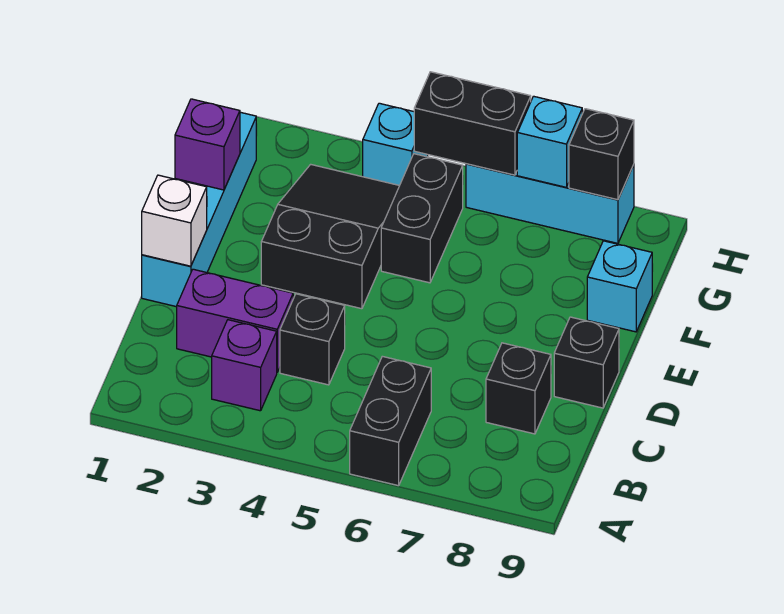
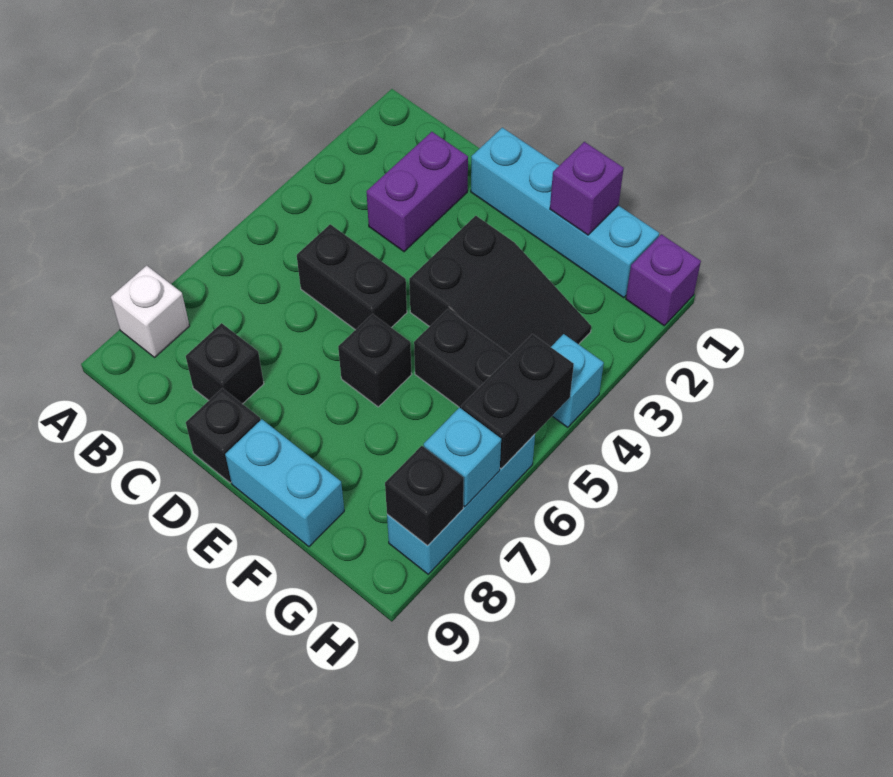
black brick A6:B6 level 1 -> black brick C5:D5 level 1
purple brick B3 level 1 -> purple brick H1 level 1
black brick C4 level 1 -> black brick E6 level 1
white brick D1 level 2 -> white brick A8 level 1
cyan brick F9 level 1 -> cyan brick E9:F9 level 1

